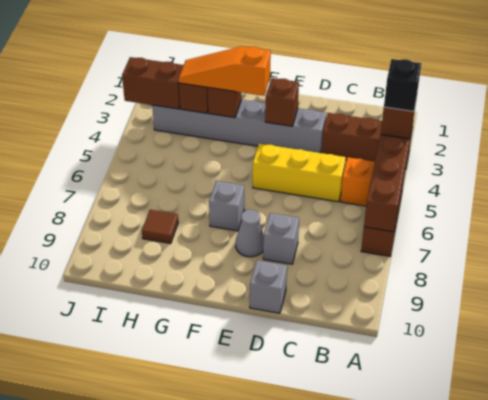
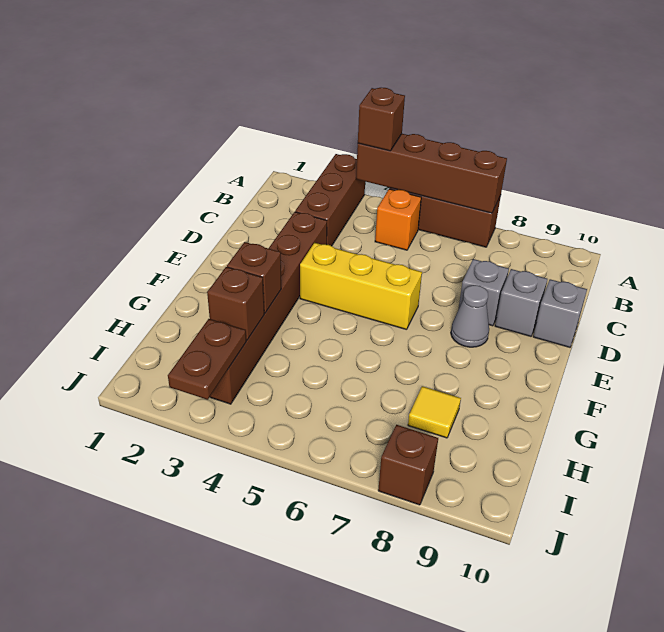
black brick A4 level 4 -> none
yellow brick C5:E5 level 1 -> yellow brick E4:E6 level 1
grey brick D3:I3 level 1 -> brown brick D3:I3 level 1
brown brick E3 level 2 -> brown brick J8 level 1
orange slope F3:H3 level 3 top F -> none
grey brick F7 level 1 -> grey brick D9 level 1
brown tile H8 level 1 -> yellow tile H8 level 1
brown brick I3:J3 level 2 -> brown plate I3:J3 level 2

